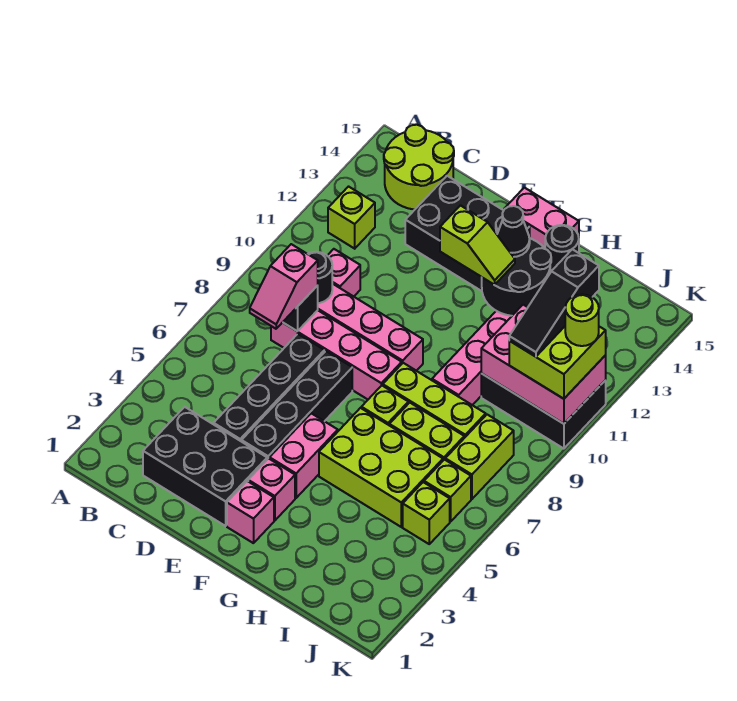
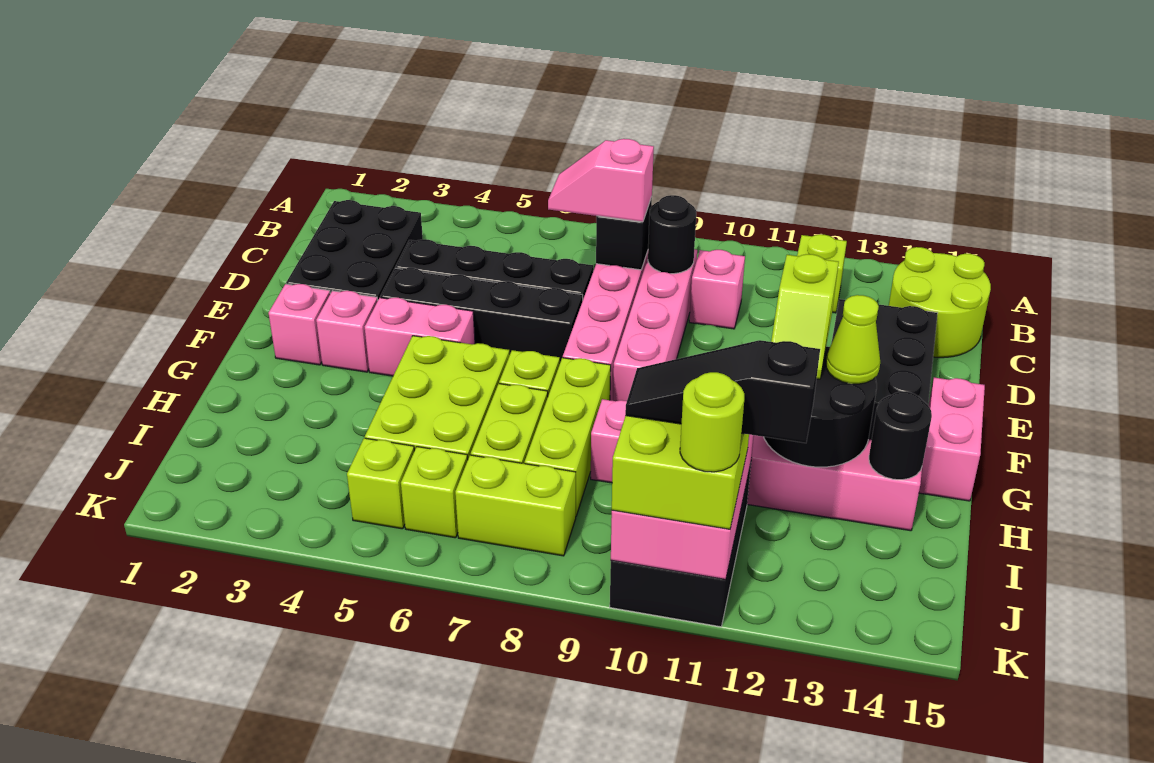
black cone G13 level 3 -> lime cone G13 level 3

